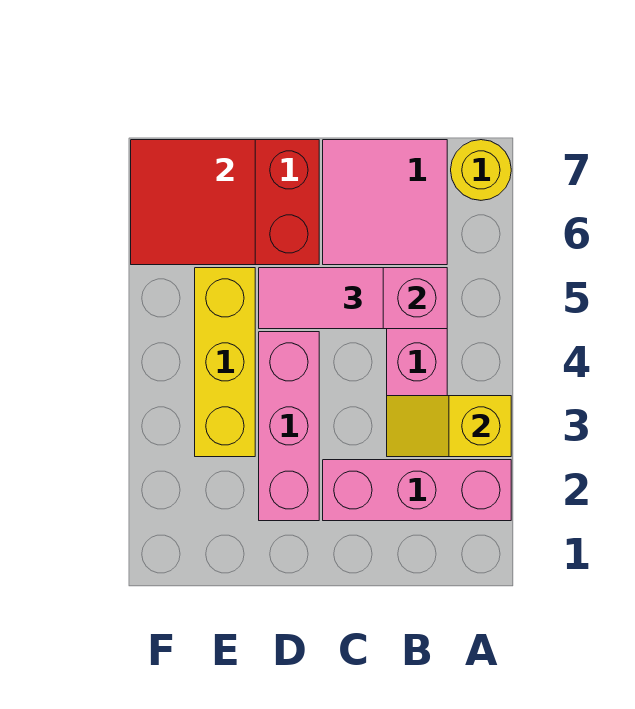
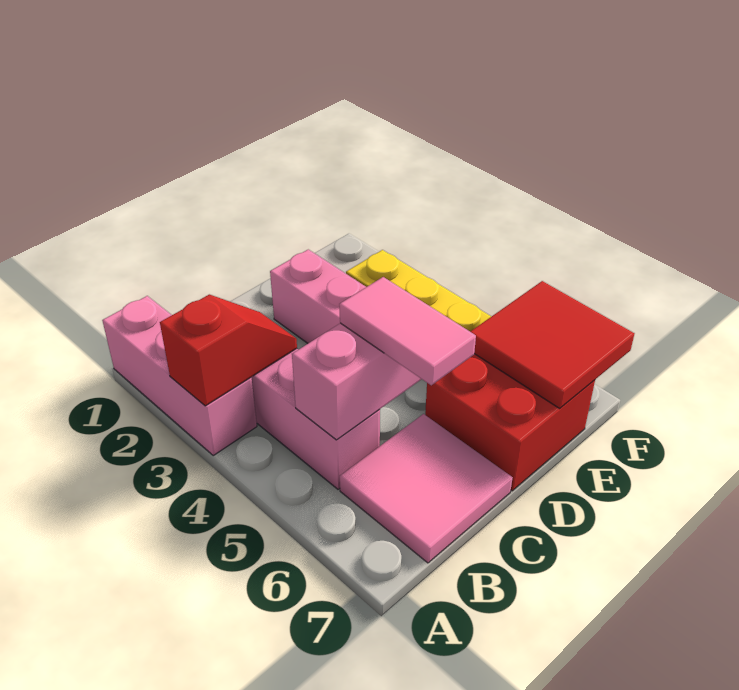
pink brick A2:C2 level 1 -> pink brick A1:A3 level 1
yellow slope A3:B3 level 2 top A -> red slope A3:B3 level 2 top A
yellow round brick A7 level 1 -> none
pink tile C5:D5 level 3 -> pink tile C5:C6 level 3

